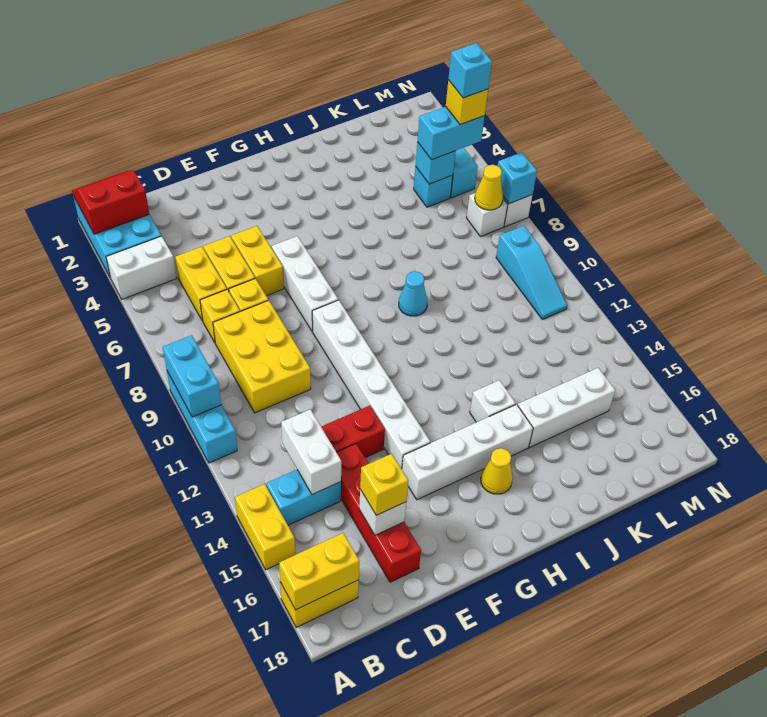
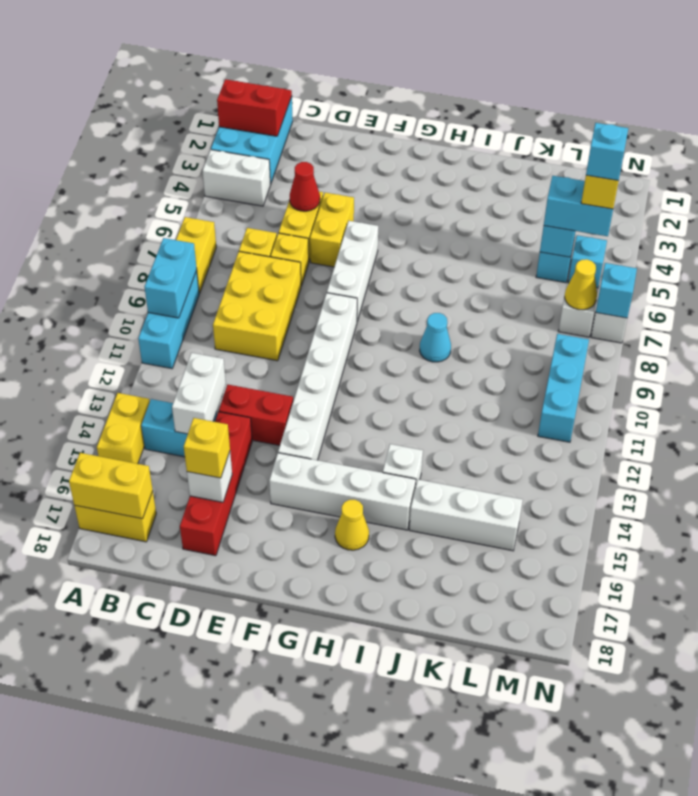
yellow brick C5:C6 level 1 -> yellow brick A7:A8 level 1
none -> red cone D5 level 2
cyan slope M9:M11 level 1 top 9 -> cyan brick M9:M11 level 1

